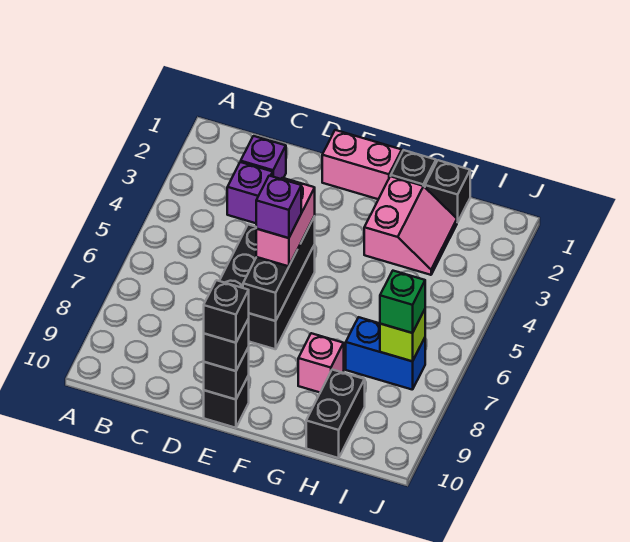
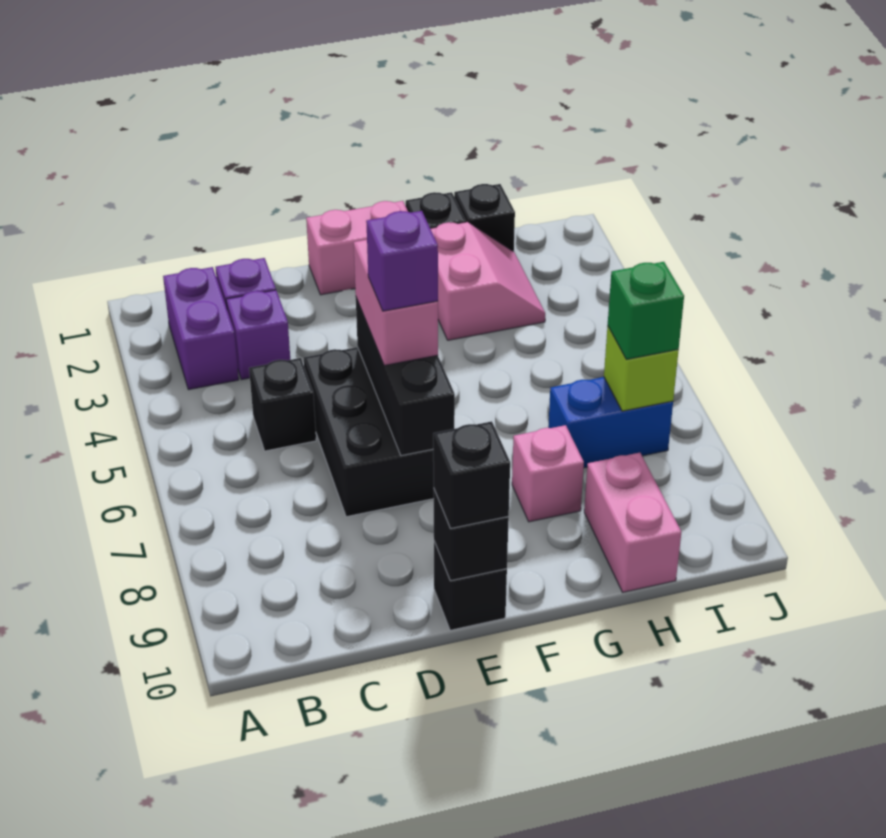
none -> purple brick B2:B3 level 1
black brick E10 level 4 -> black brick C5 level 1
black brick H9:H10 level 1 -> pink brick H9:H10 level 1

